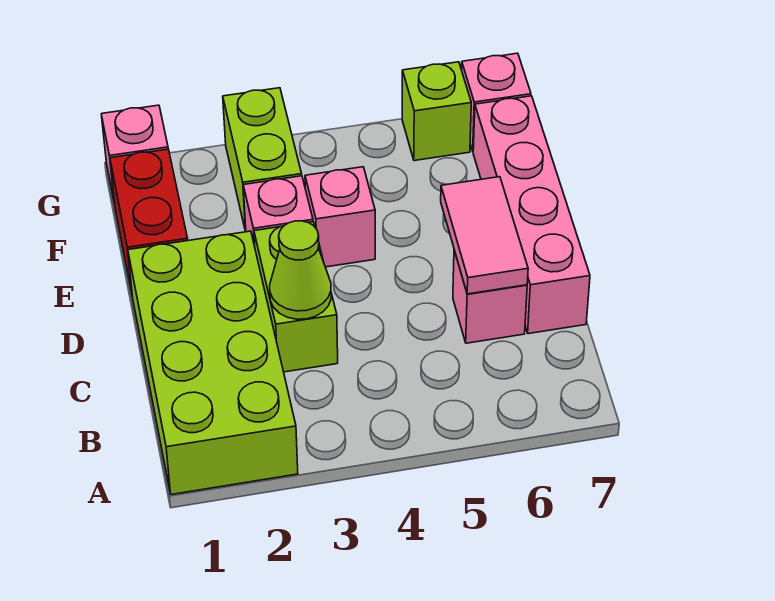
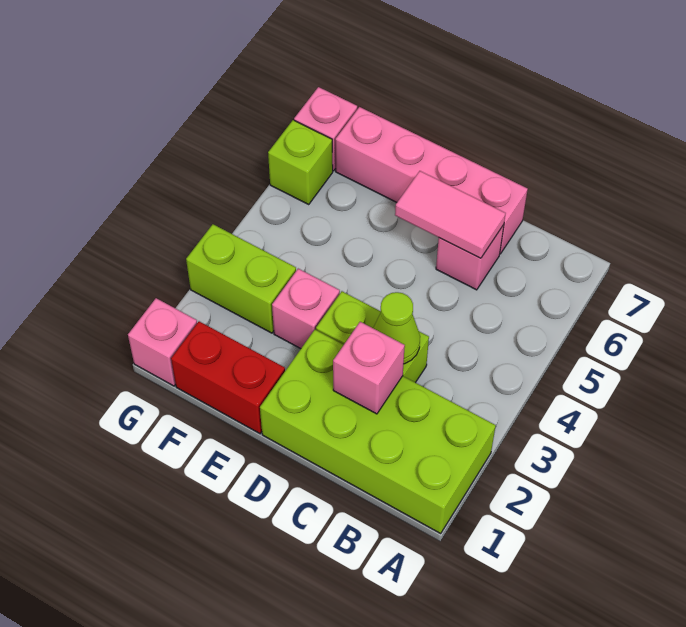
pink brick E4 level 1 -> pink brick C2 level 2

